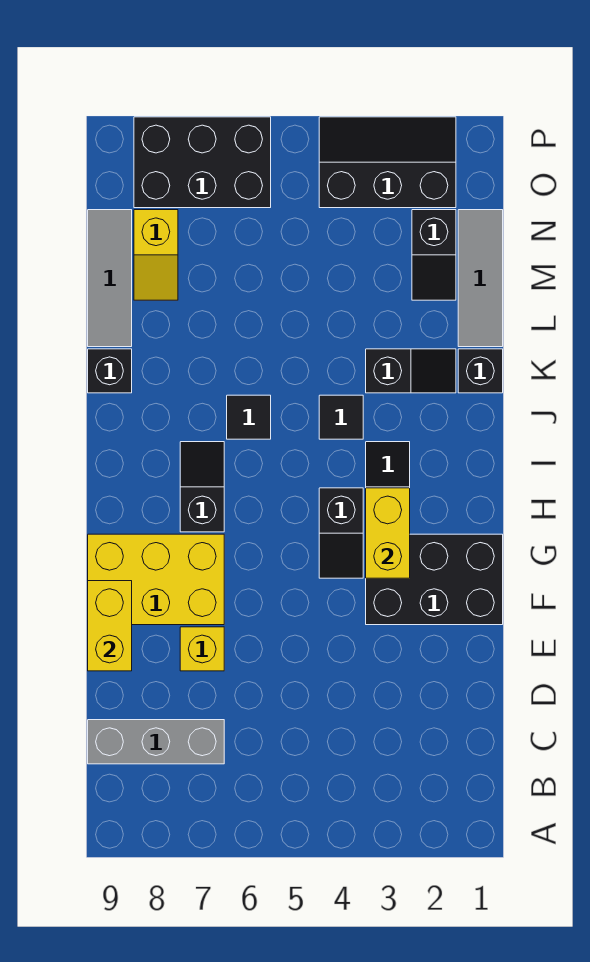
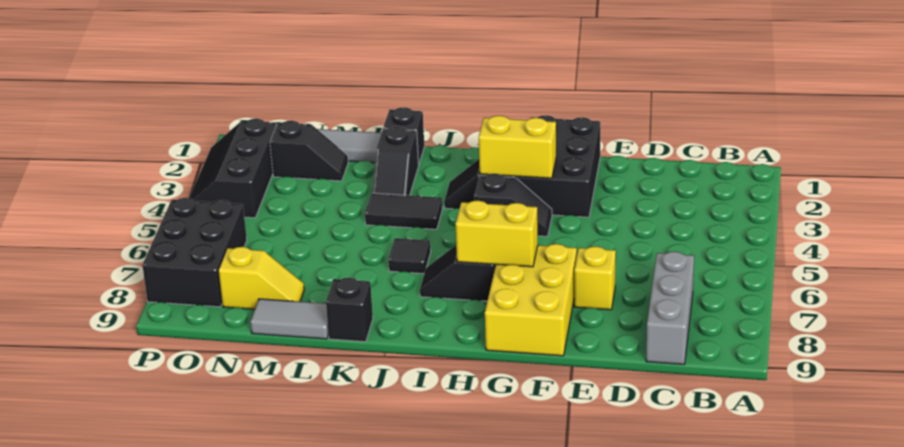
yellow brick E9:F9 level 2 -> yellow brick G7:H7 level 2
black tile J4 level 1 -> black tile J4:K4 level 1
black slope K2:K3 level 1 top 3 -> black slope K2:K3 level 1 top 2
grey tile L9:N9 level 1 -> grey tile L9:M9 level 1

